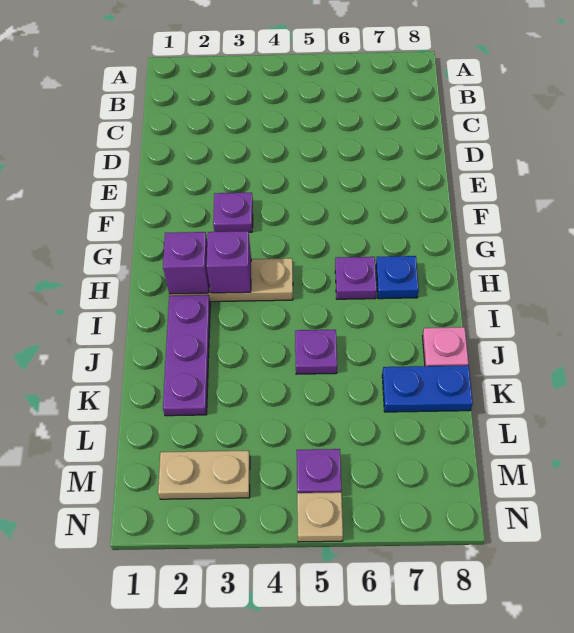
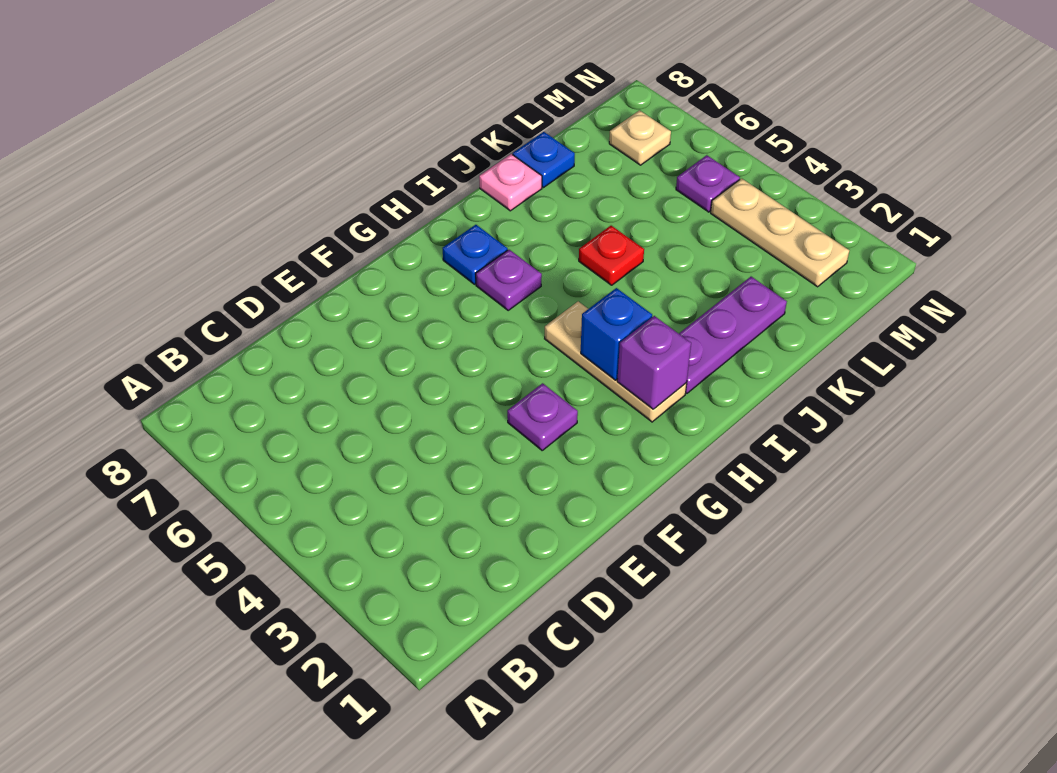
purple brick H3 level 2 -> blue brick H3 level 2
purple plate J5 level 1 -> red plate J5 level 1
blue plate K7:K8 level 1 -> blue plate K8 level 1
tan plate M2:M3 level 1 -> tan plate M2:M4 level 1
tan plate N5 level 1 -> tan plate M7 level 1

